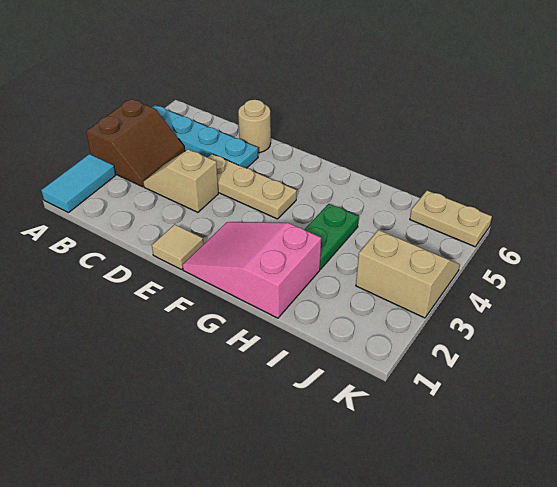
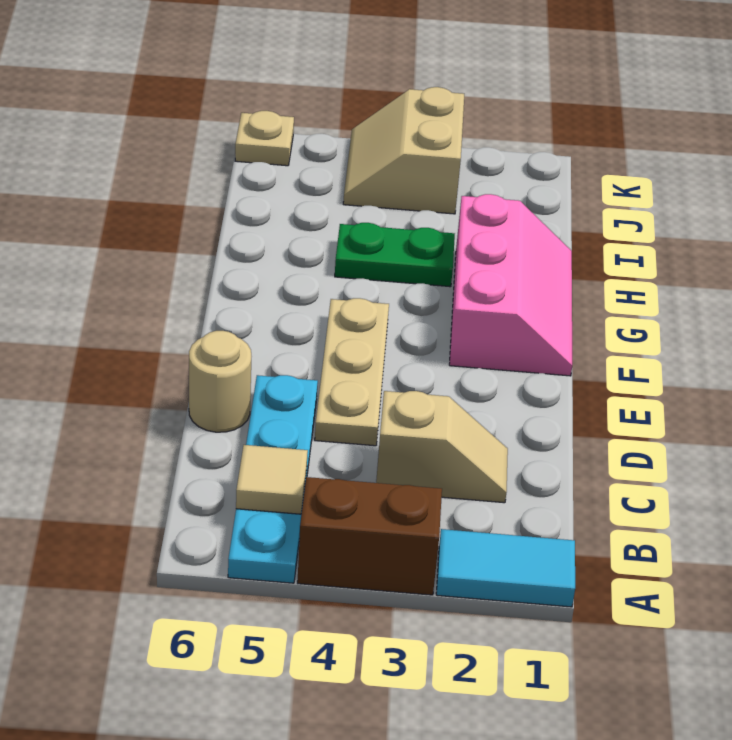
tan slope C3:D3 level 1 top D -> tan slope C2:C3 level 1 top 3
tan tile E1 level 1 -> tan tile B5 level 2
pink slope F1:H2 level 1 top H -> pink slope F1:H2 level 1 top 2
tan plate J6:K6 level 1 -> tan plate K6 level 1

